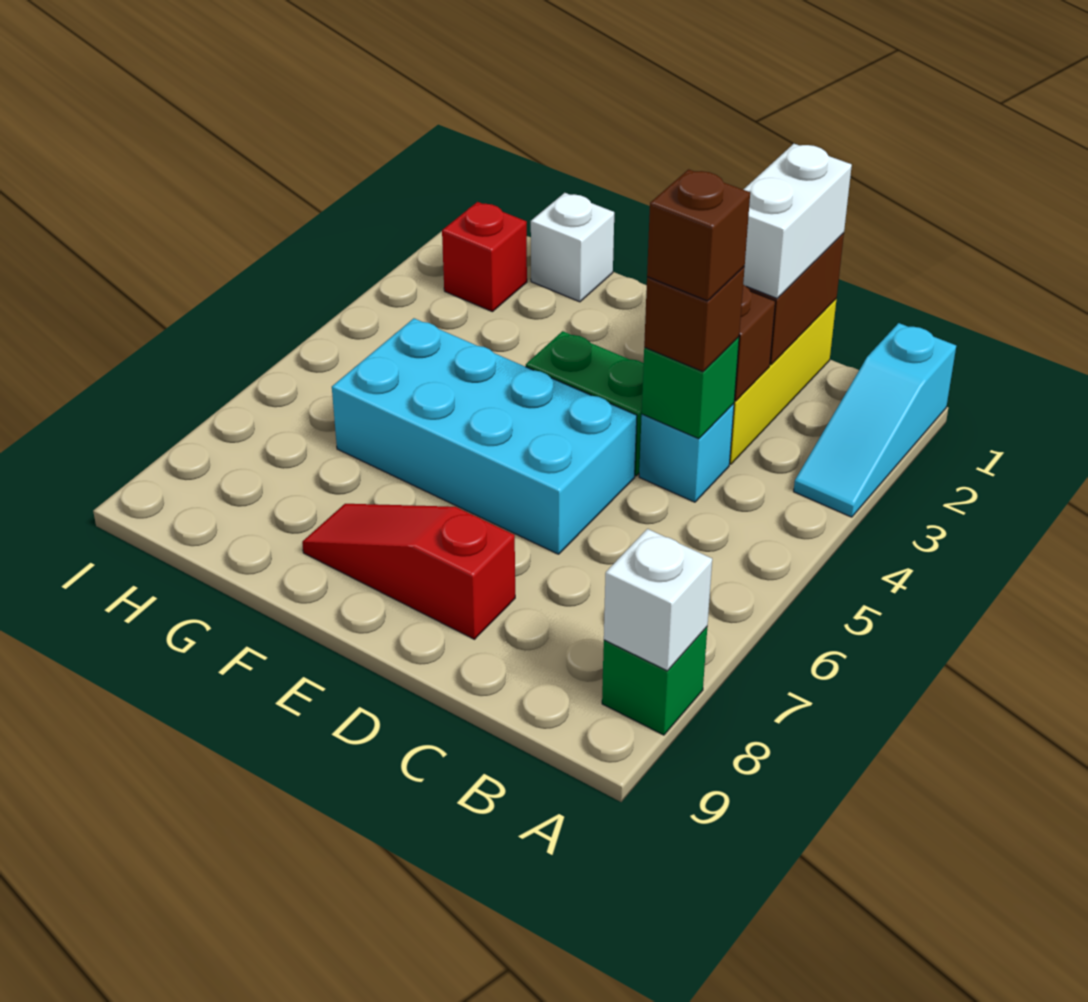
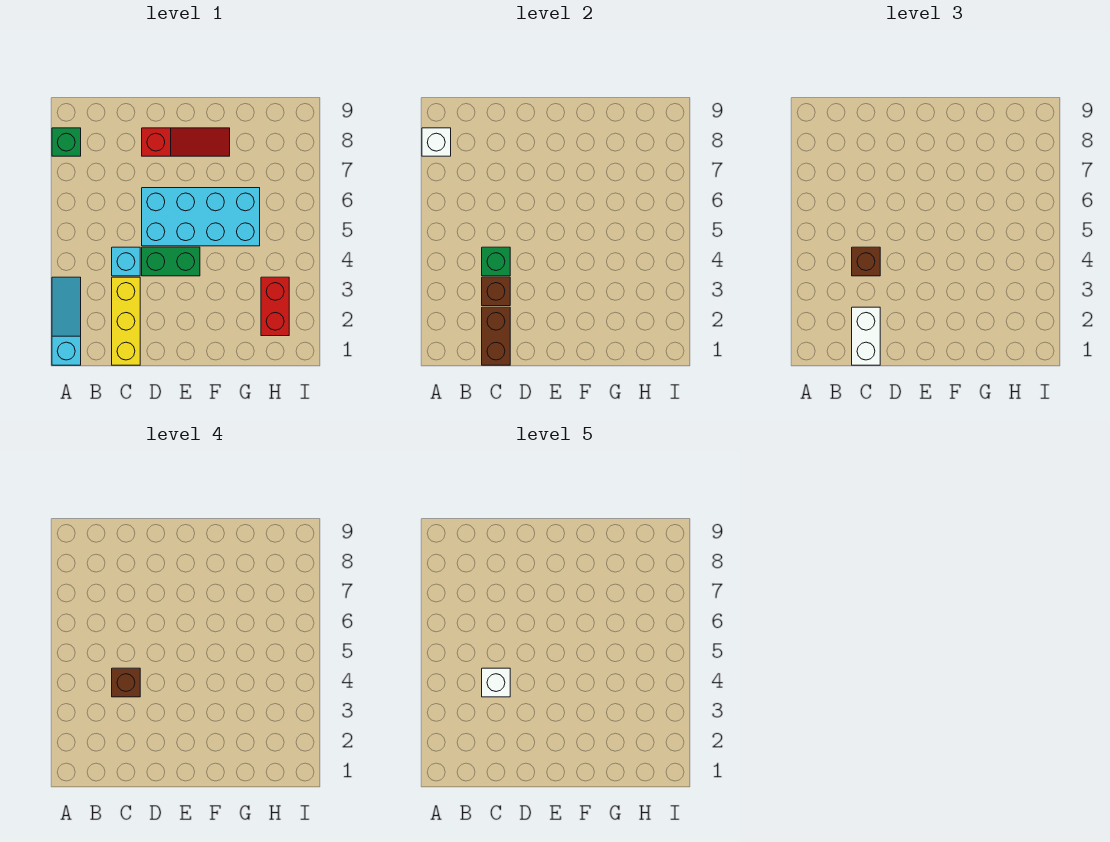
white brick G1 level 1 -> white brick C4 level 5
red brick H2 level 1 -> red brick H2:H3 level 1

